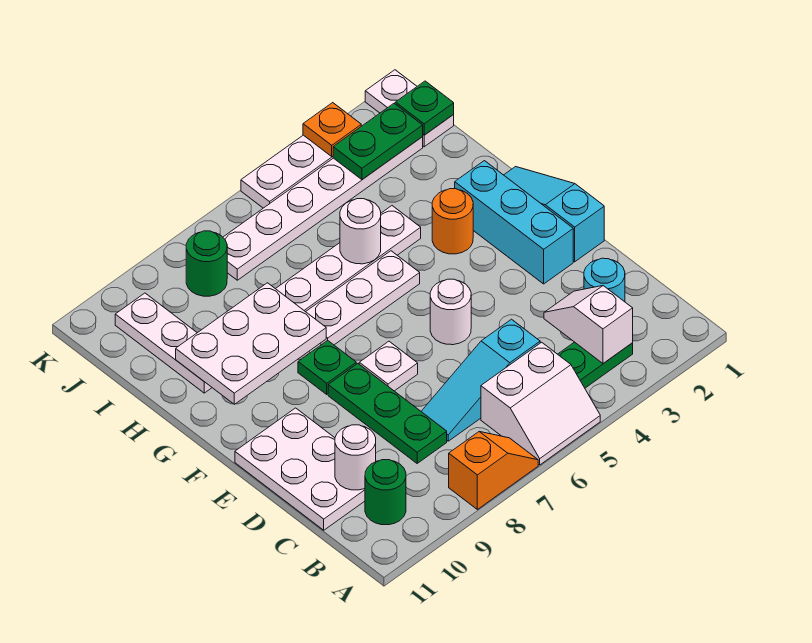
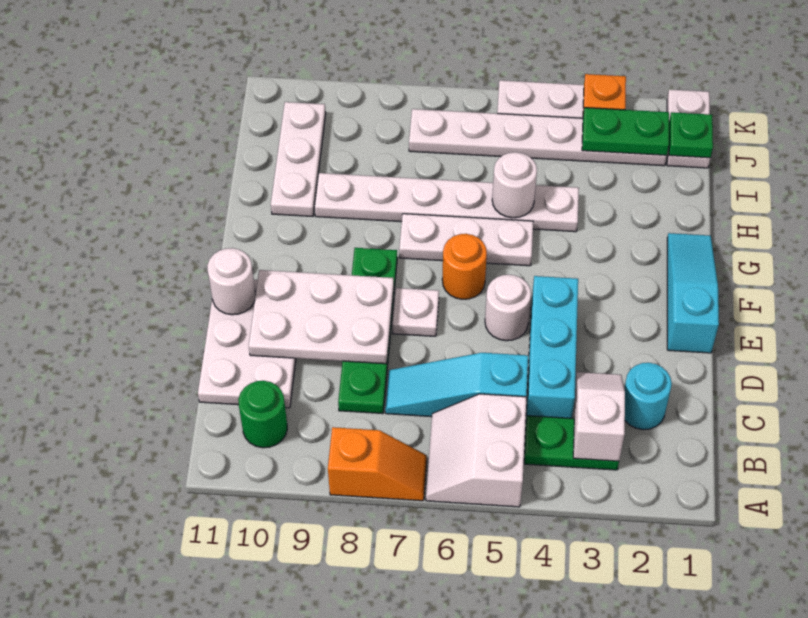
white slope A5:B6 level 1 top B -> white slope A5:B6 level 1 top 5
white round brick C10 level 2 -> white round brick E11 level 2
cyan brick E2:G2 level 1 -> cyan brick C4:E4 level 1
orange round brick G3 level 1 -> orange round brick F6 level 1
white plate G8:H10 level 2 -> white plate D8:E10 level 2
green round brick J8 level 1 -> none

